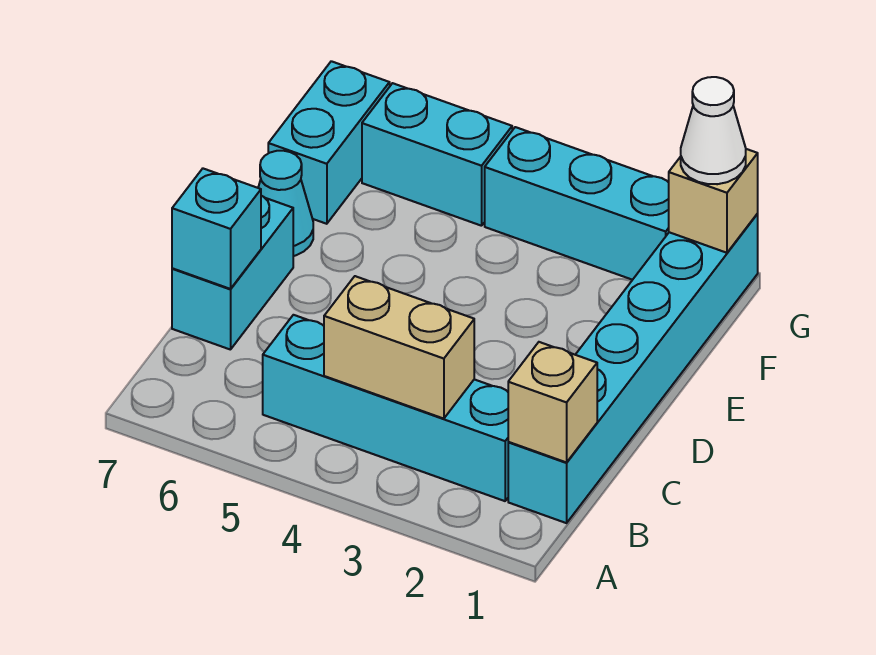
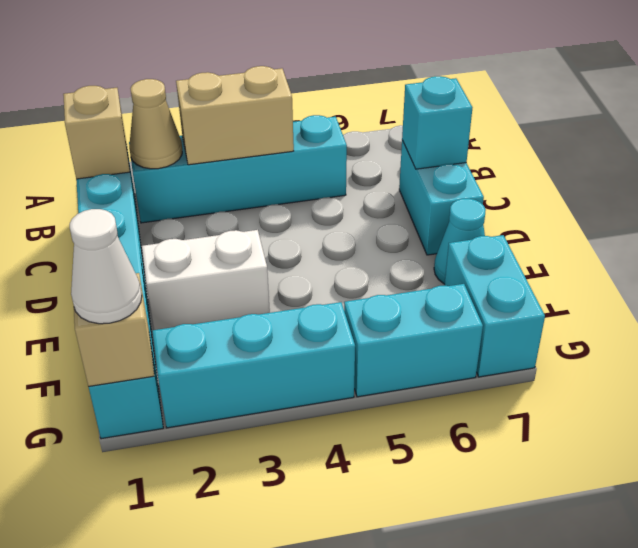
none -> tan cone B2 level 2
none -> white brick E2:E3 level 1

